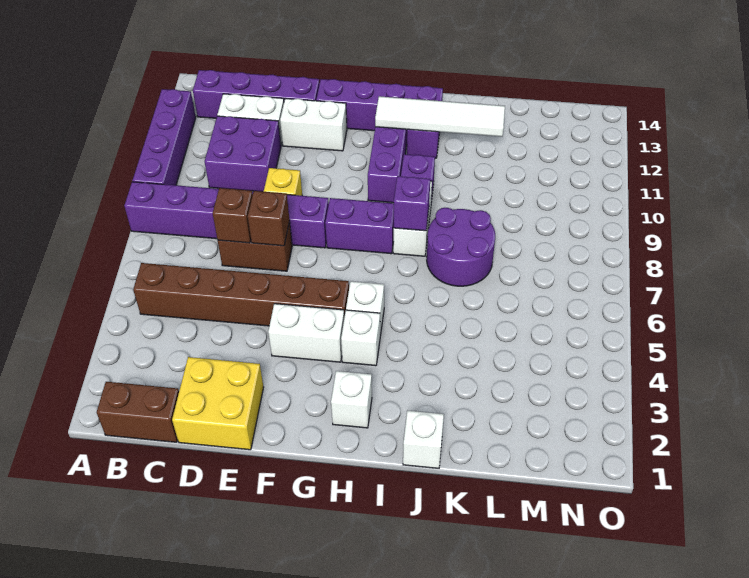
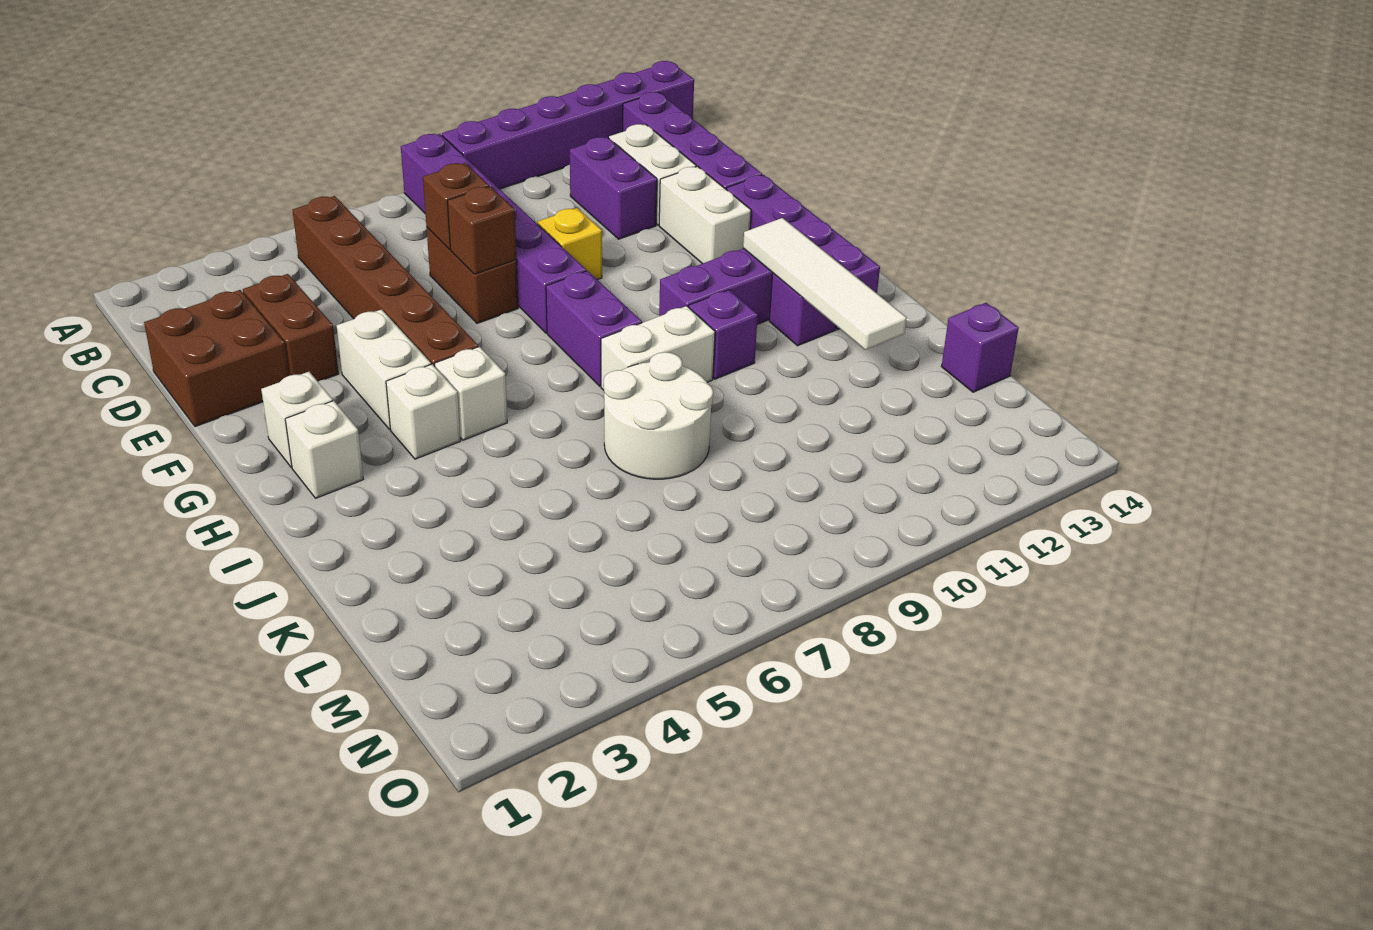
purple brick A9:A12 level 1 -> purple brick A9:A14 level 1
brown brick B1:C1 level 1 -> brown brick D3:E3 level 1
purple brick C10:D11 level 1 -> purple brick C11:D11 level 1
yellow brick D1:E2 level 1 -> brown brick D1:E2 level 1
purple brick I8 level 2 -> purple brick L14 level 1
white brick J1 level 1 -> white brick G2 level 1
purple round brick J7:K8 level 1 -> white round brick J7:K8 level 1

